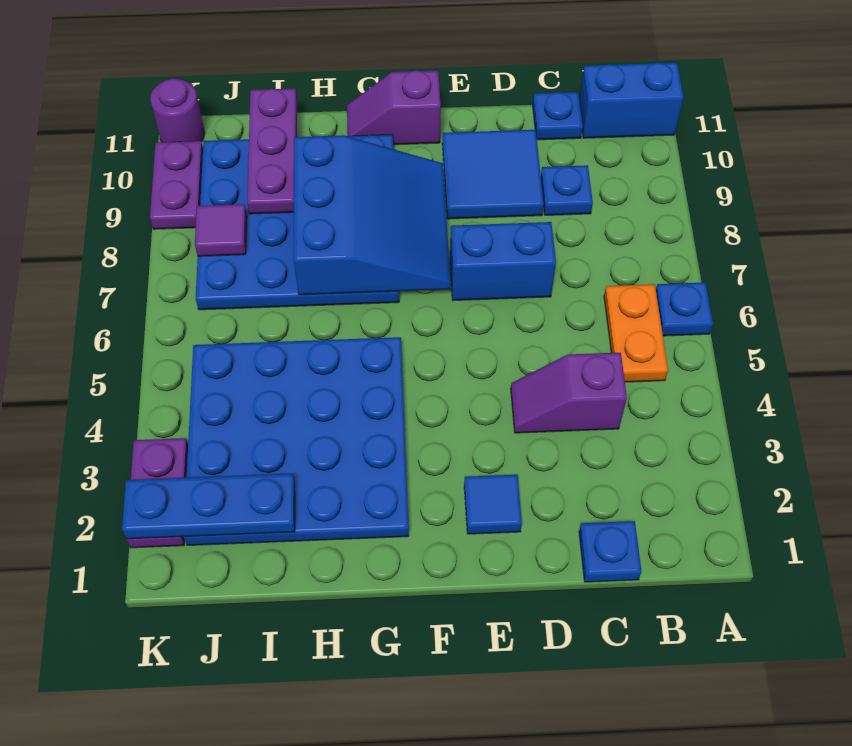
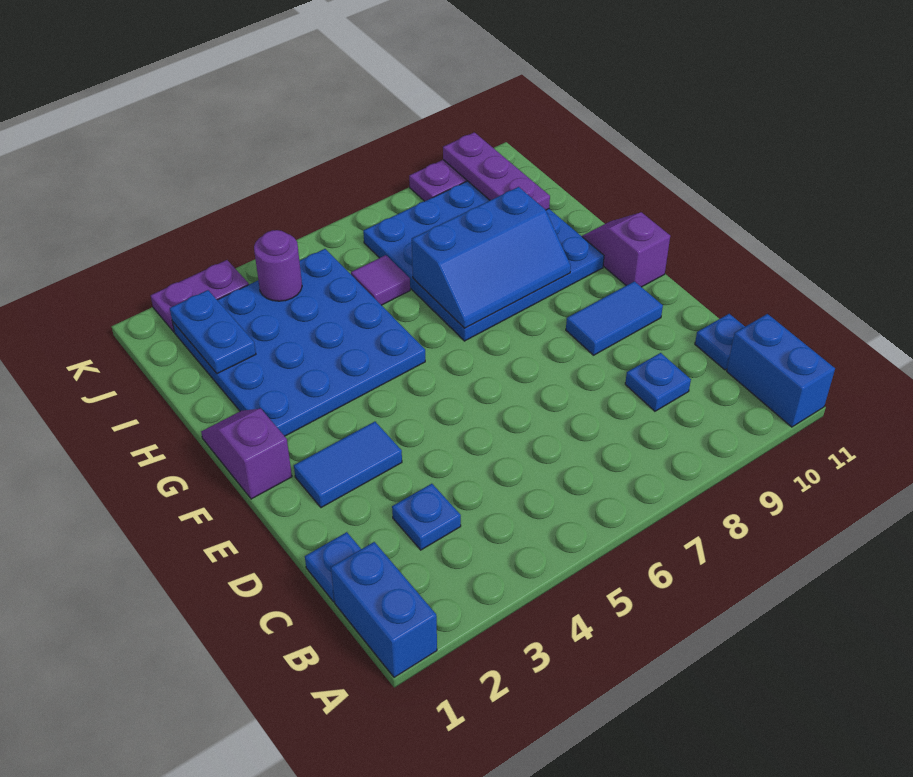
blue plate A6 level 1 -> blue plate C3 level 1
orange plate B5:B6 level 1 -> none
purple slope C4:D4 level 1 top C -> purple slope F1:G1 level 1 top F
blue brick D7:E7 level 1 -> blue brick A1:B1 level 1
blue tile D9:E10 level 1 -> blue tile E9:E10 level 1
blue tile E2 level 1 -> blue tile E2:E3 level 1
blue slope F7:H9 level 2 top H -> blue slope G7:H9 level 2 top H
blue plate I2:K2 level 2 -> blue plate I2:J2 level 2
purple plate I9:I11 level 2 -> purple plate I10:K10 level 2
purple tile J8 level 2 -> purple tile I6 level 1
purple round brick K11 level 1 -> purple round brick J4 level 2

